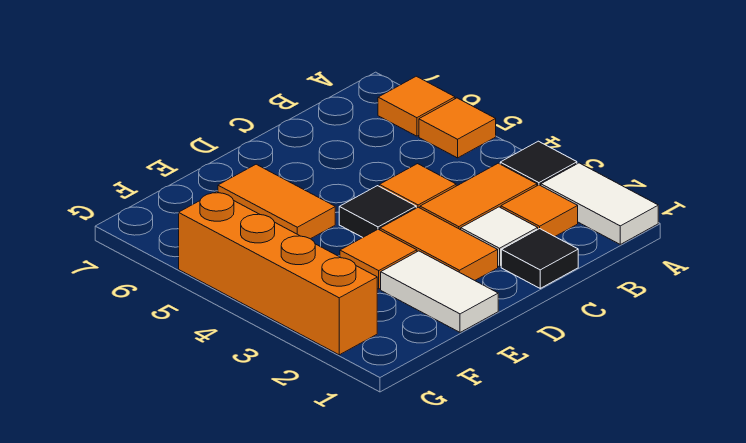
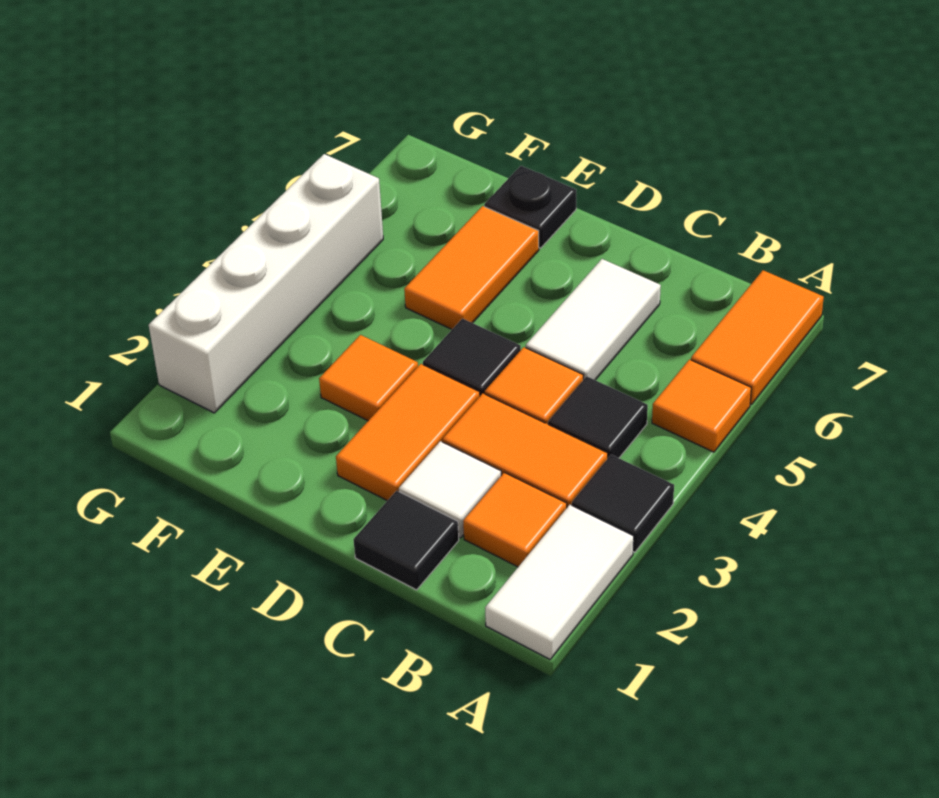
orange tile A6 level 1 -> orange tile A6:A7 level 1
none -> black tile B4 level 1
white tile E1:E2 level 1 -> white tile C5:C6 level 1
none -> black plate E7 level 1
orange brick G2:G5 level 1 -> white brick G2:G5 level 1

